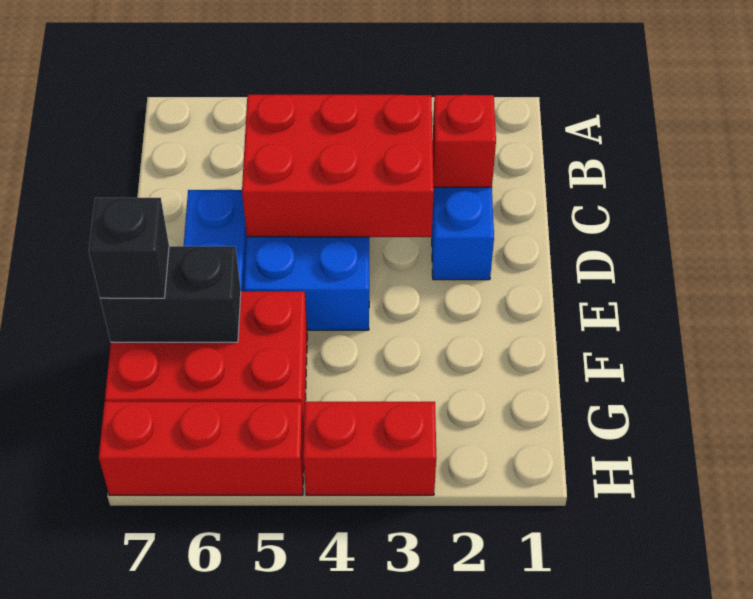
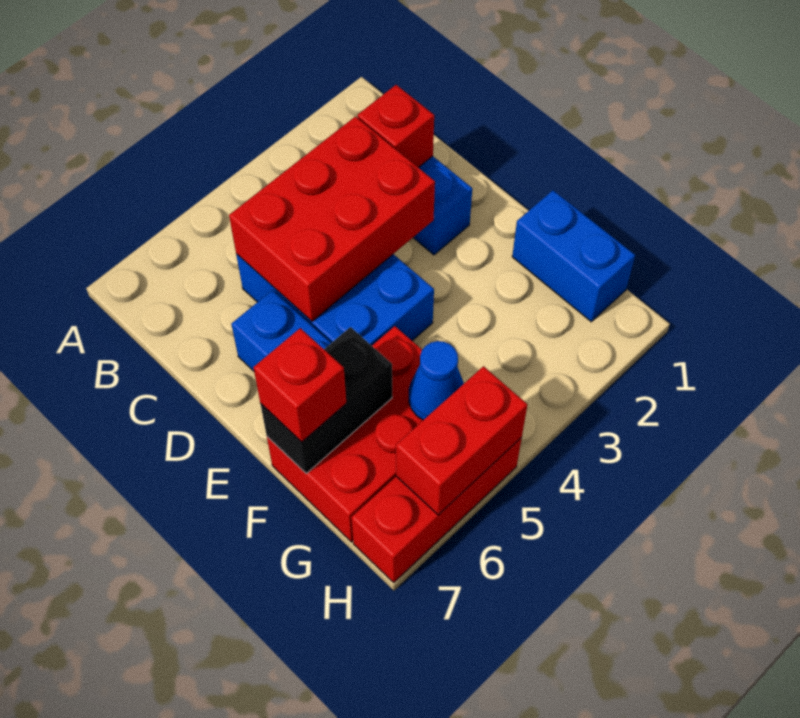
none -> blue brick F1:G1 level 1
black brick F7 level 3 -> red brick F7 level 3
none -> blue cone G5 level 2
red brick H3:H4 level 1 -> red brick H5:H6 level 2

